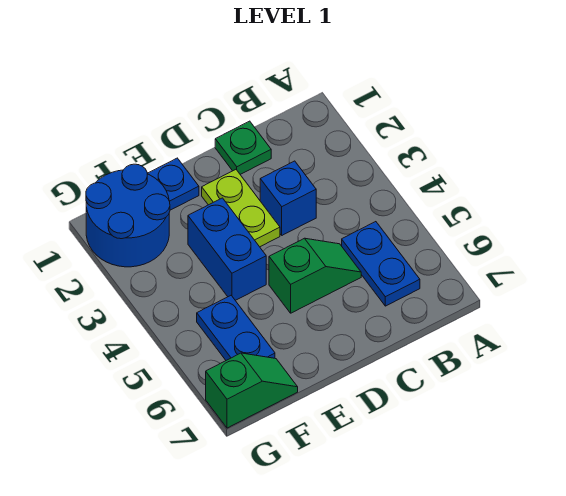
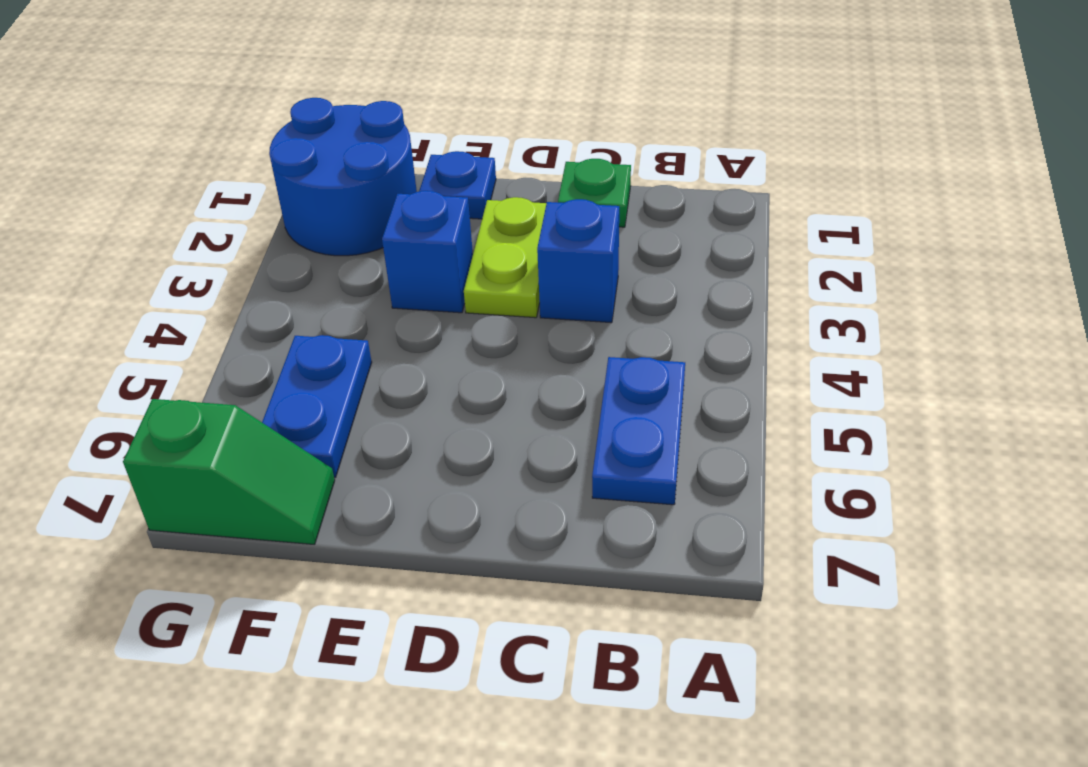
green slope C5:D5 level 1 top D -> none
blue brick E3:E4 level 1 -> blue brick E3 level 1

